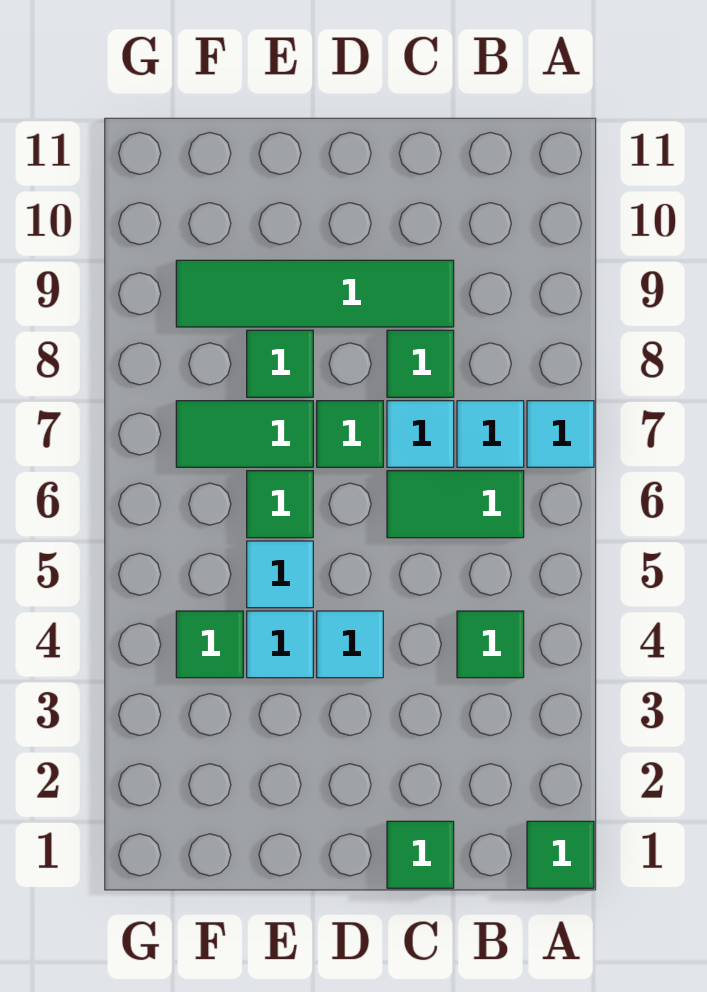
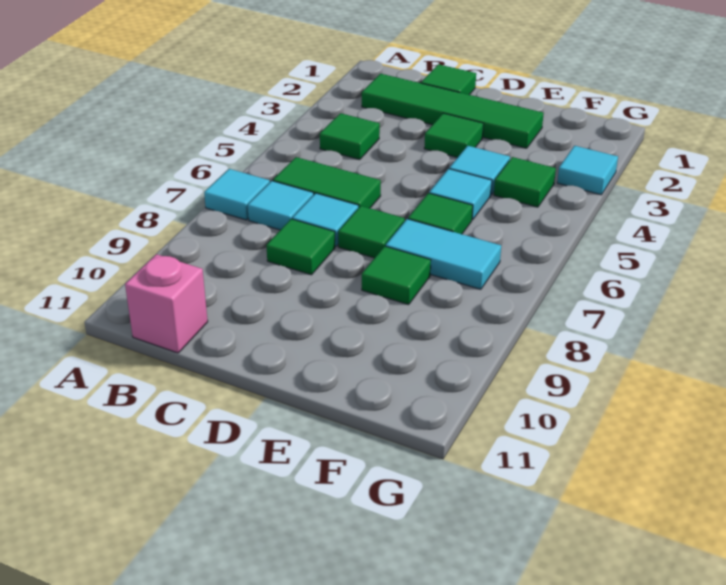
green tile A1 level 1 -> green tile D3 level 1
none -> pink brick B11 level 1
green tile C9:F9 level 1 -> green tile B2:E2 level 1
cyan tile D4 level 1 -> cyan tile G3 level 1
green tile E7:F7 level 1 -> cyan tile E7:F7 level 1

